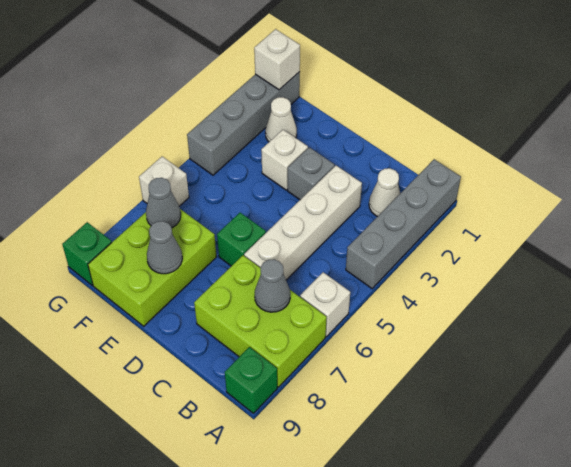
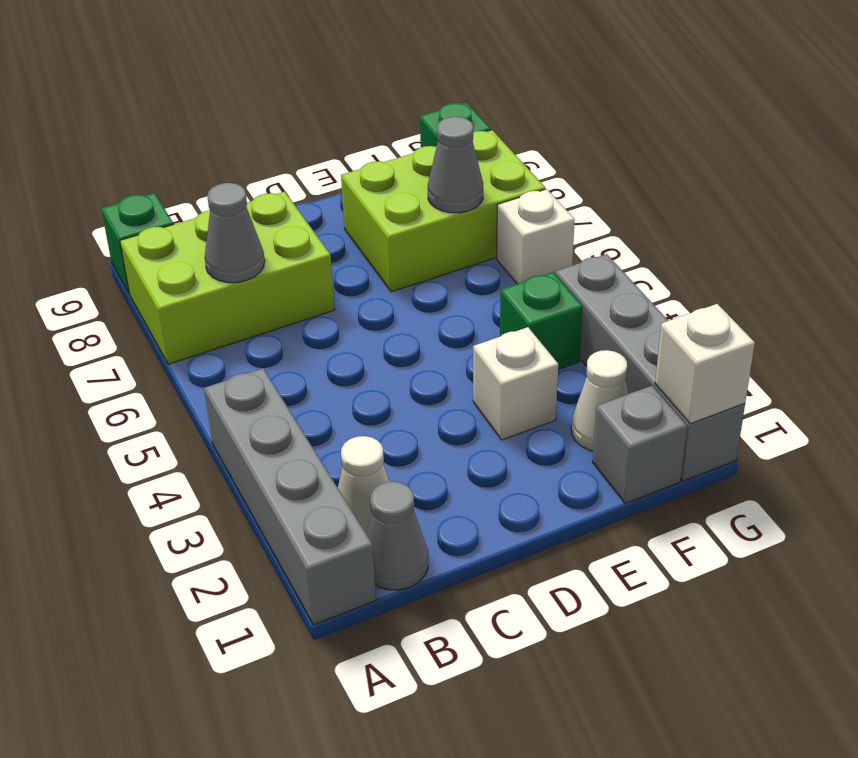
white brick A6 level 1 -> none
white brick C3:C6 level 1 -> none
grey brick D3 level 1 -> grey brick F1 level 1
green brick D6 level 1 -> green brick F4 level 1
lime brick E7:F9 level 1 -> lime brick E7:G8 level 1
grey cone E8 level 2 -> grey cone B1 level 1

